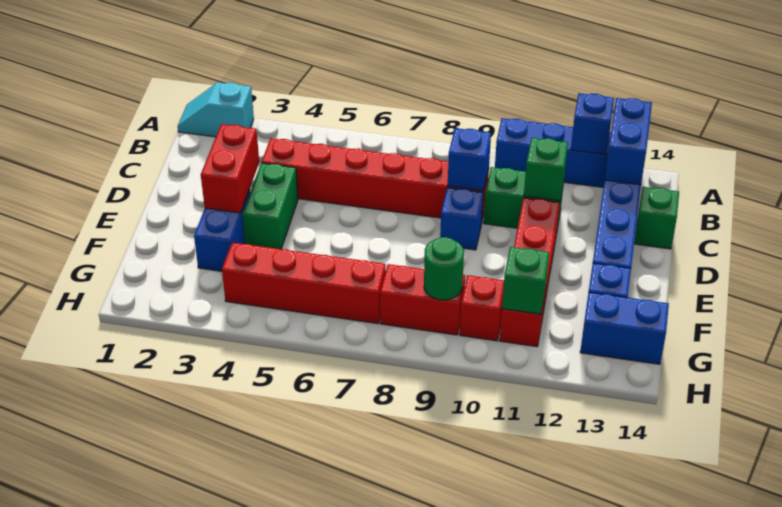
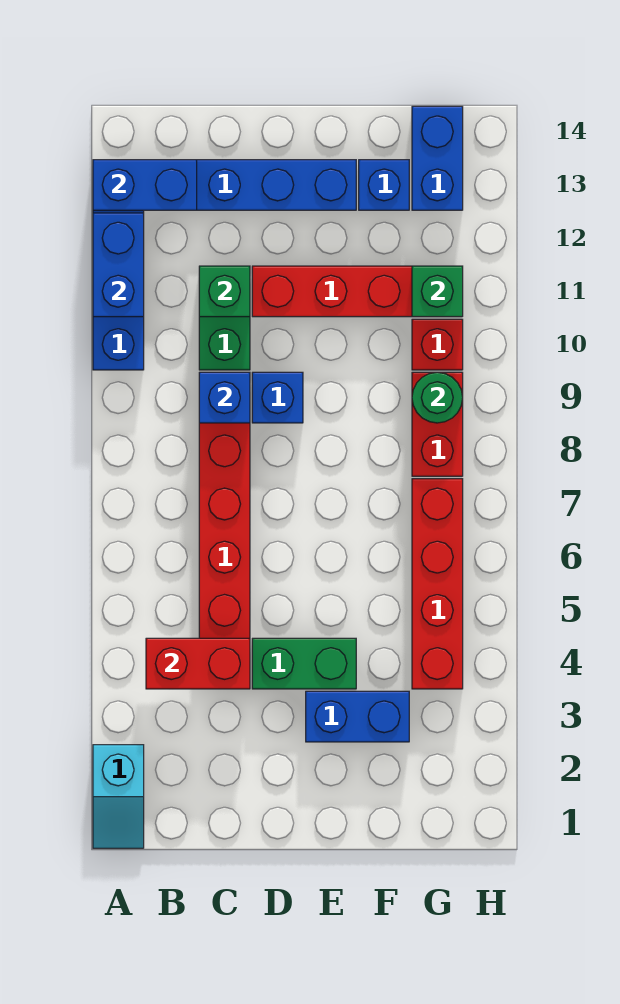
blue brick A12 level 2 -> blue brick A11:A12 level 2
green brick C14 level 1 -> none
red brick D3:E3 level 2 -> red brick B4:C4 level 2

